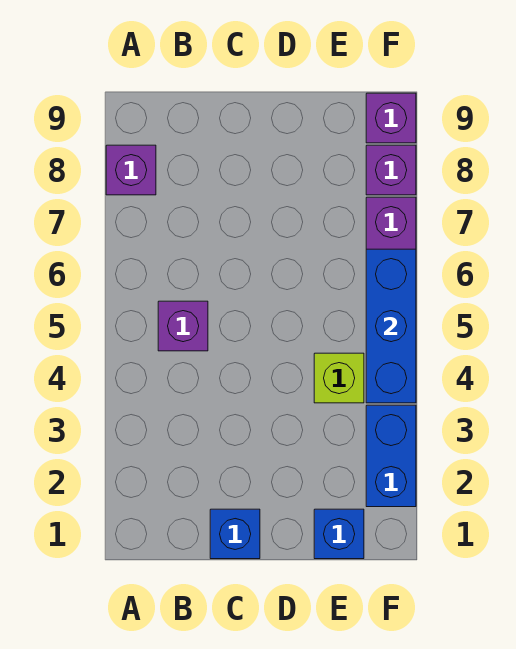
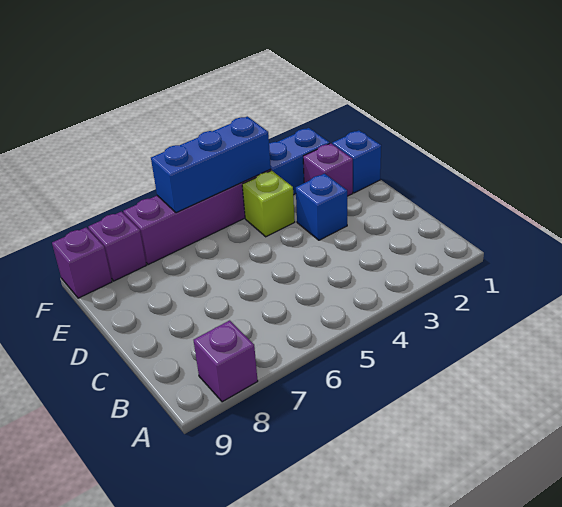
purple brick B5 level 1 -> purple brick E2 level 1
blue brick C1 level 1 -> blue brick D3 level 1

